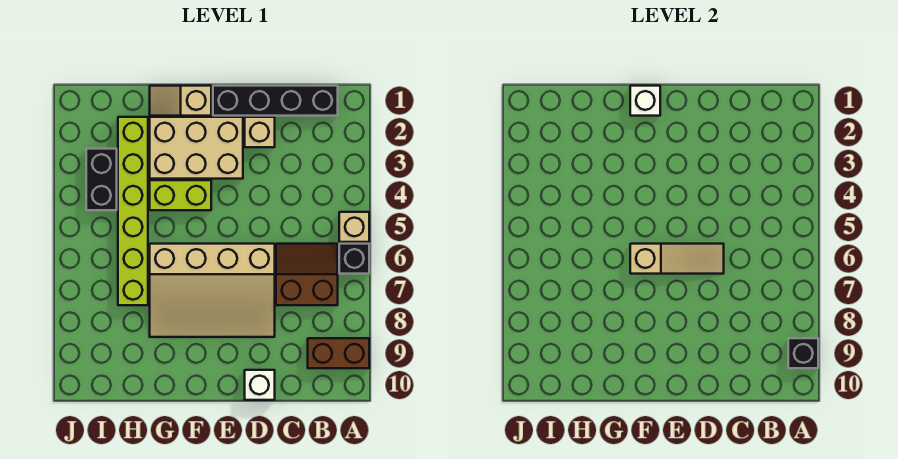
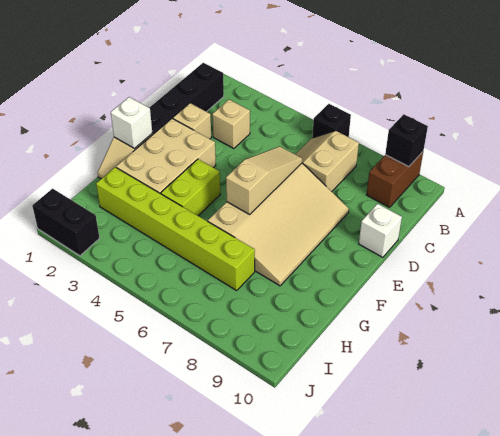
tan brick A5 level 1 -> tan brick C3 level 1
brown slope B6:C7 level 1 top 7 -> tan slope B6:C7 level 1 top 7
black brick I3:I4 level 1 -> black brick J1:J2 level 1

